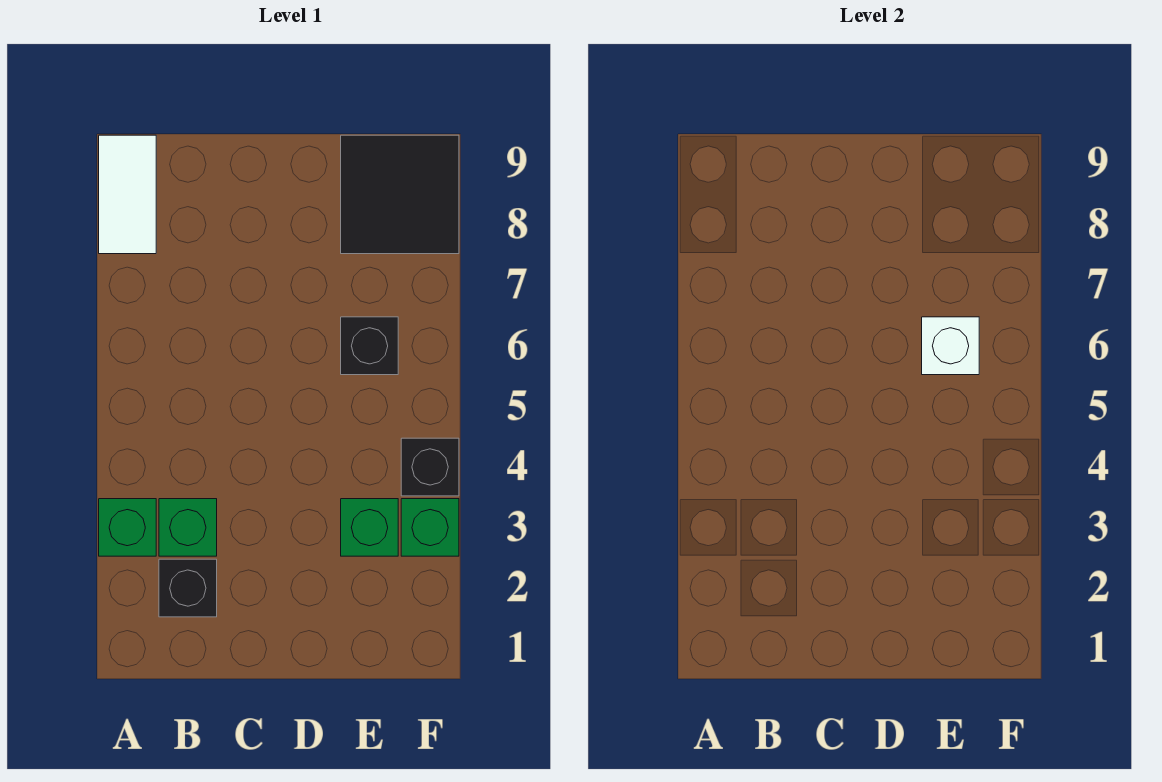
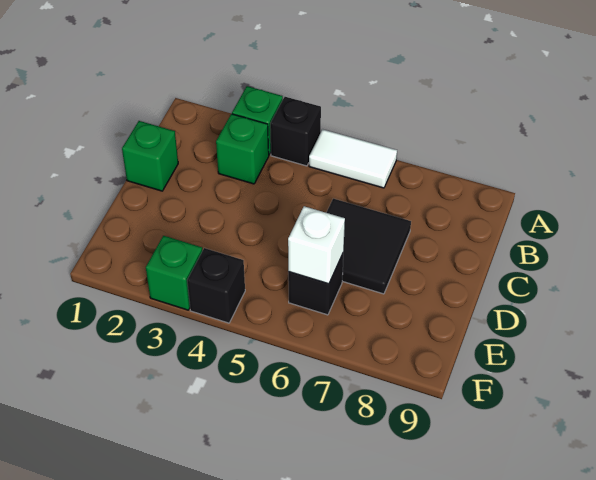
white tile A8:A9 level 1 -> white tile A5:A6 level 1
black brick B2 level 1 -> black brick A4 level 1
green brick E3 level 1 -> green brick C1 level 1
black tile E8:F9 level 1 -> black tile C6:D7 level 1

